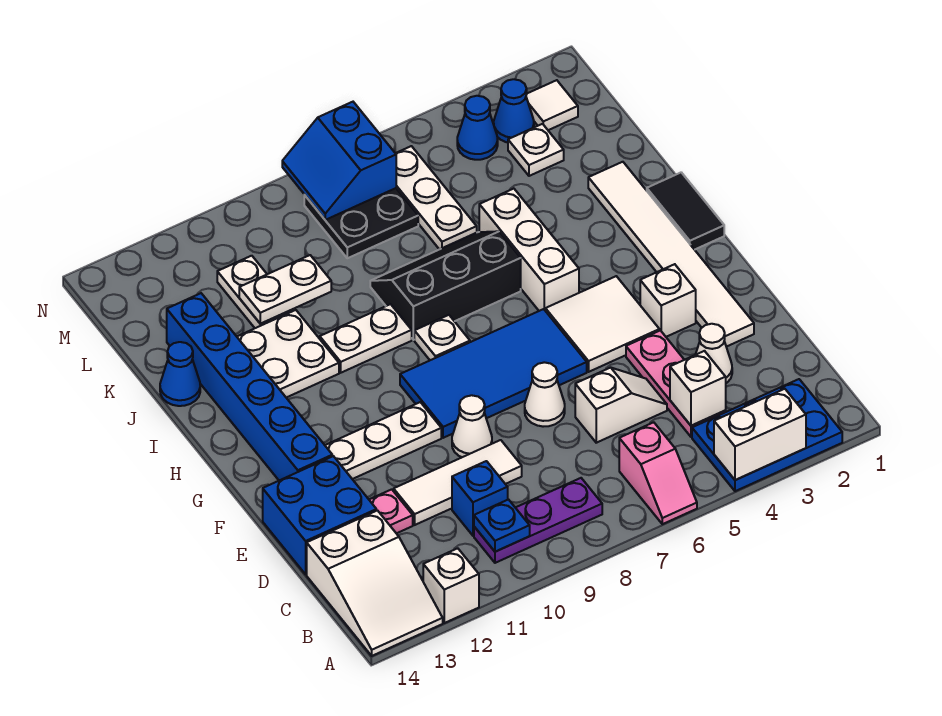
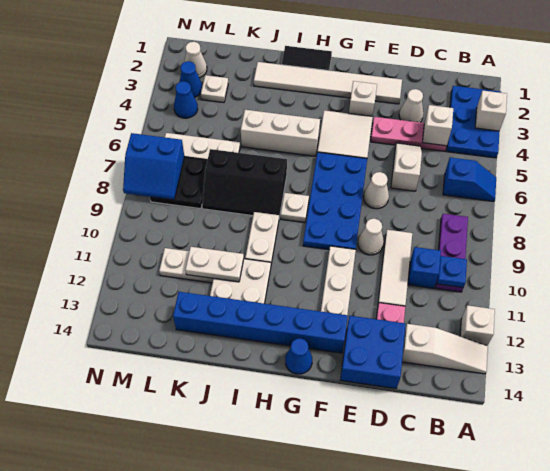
white brick A3:A4 level 2 -> white brick A3 level 2
pink slope A6:B6 level 1 top B -> blue slope A6:B6 level 1 top B
white slope A13:C14 level 1 top C -> white slope A13:C13 level 1 top C
blue tile F6:G9 level 1 -> blue plate F6:G9 level 1
black slope I6:J8 level 1 top I -> black slope I7:K8 level 1 top 7
blue cone J14 level 1 -> blue cone G14 level 1
white plate K10:K11 level 2 -> white plate J11:K11 level 2
white tile M2 level 1 -> white cone M2 level 1

